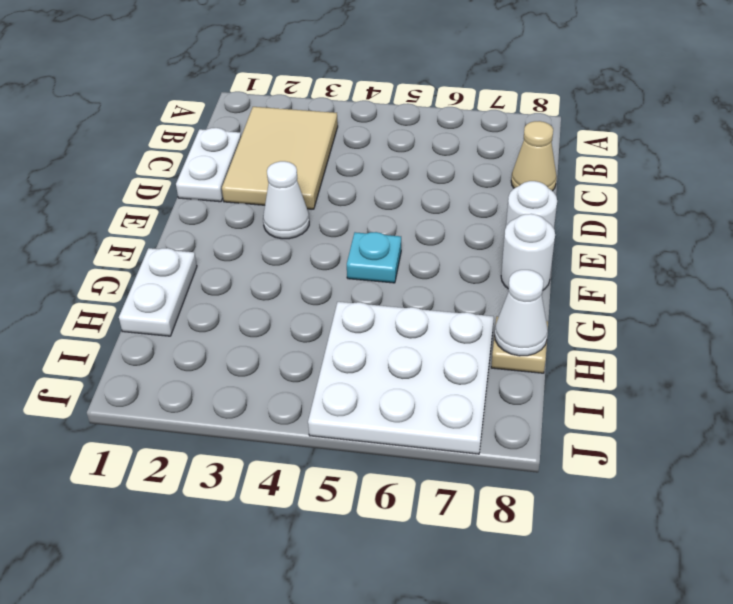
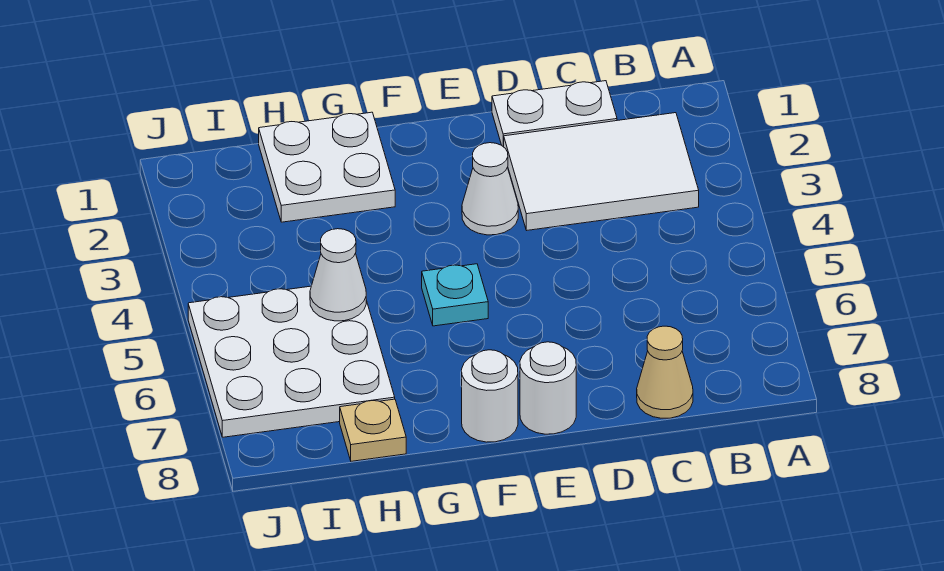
tan tile B2:D3 level 1 -> white tile B2:D3 level 1
white plate G1:H1 level 1 -> white plate G1:H2 level 1
white cone H8 level 2 -> white cone H5 level 2

